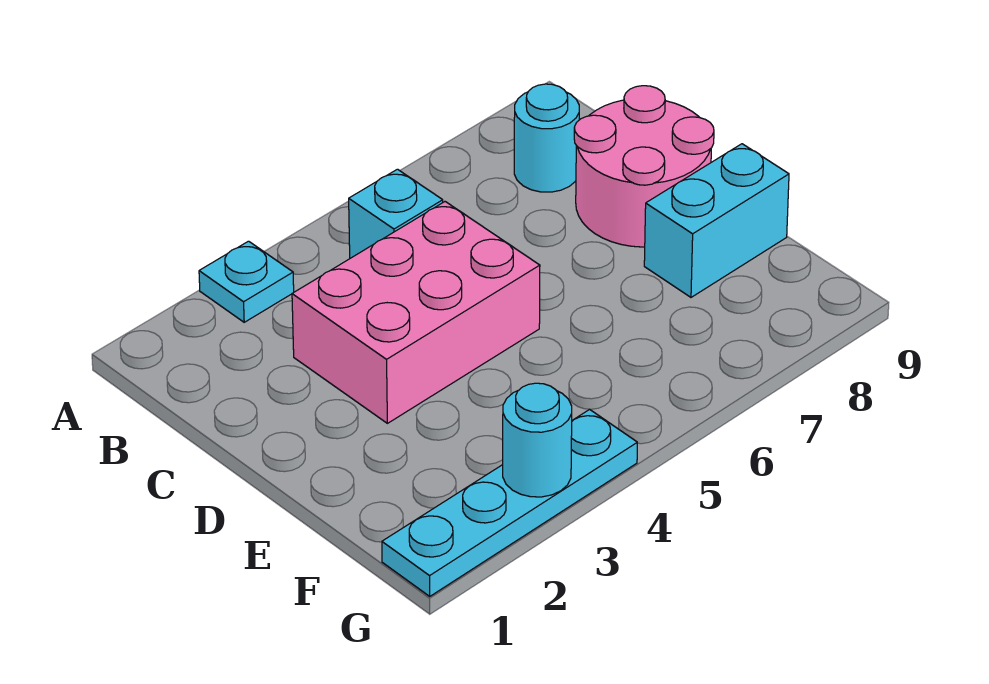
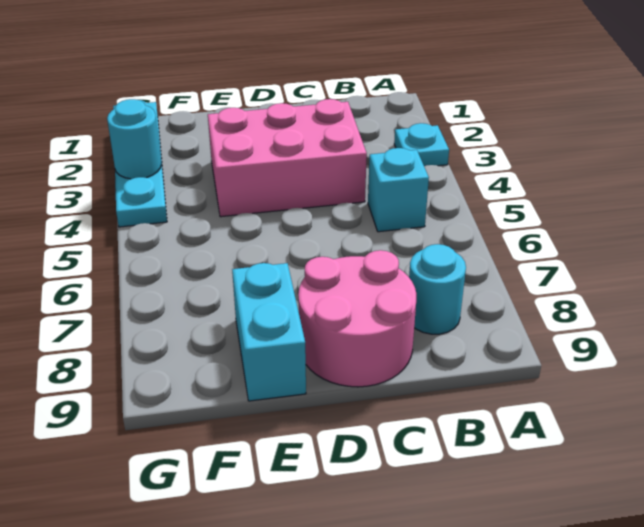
pink brick C3:D5 level 1 -> pink brick C3:E4 level 1

